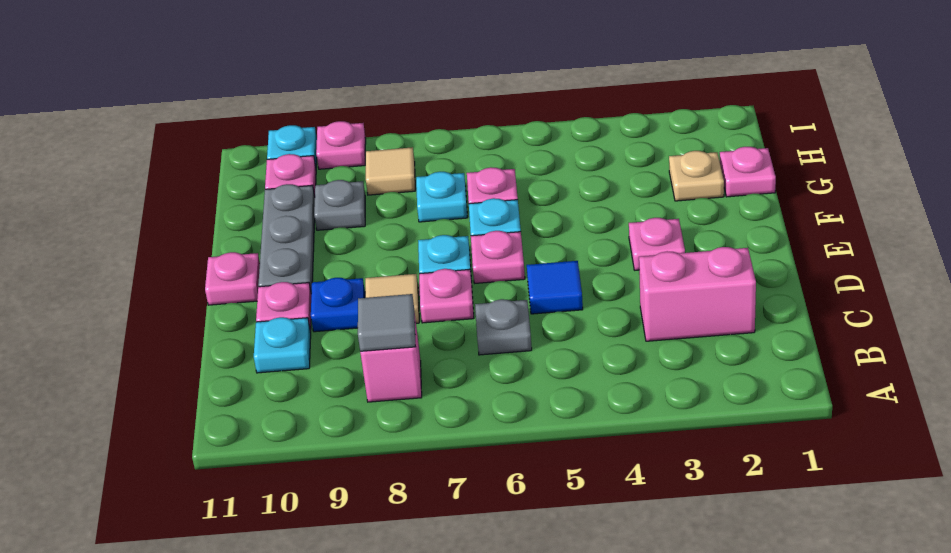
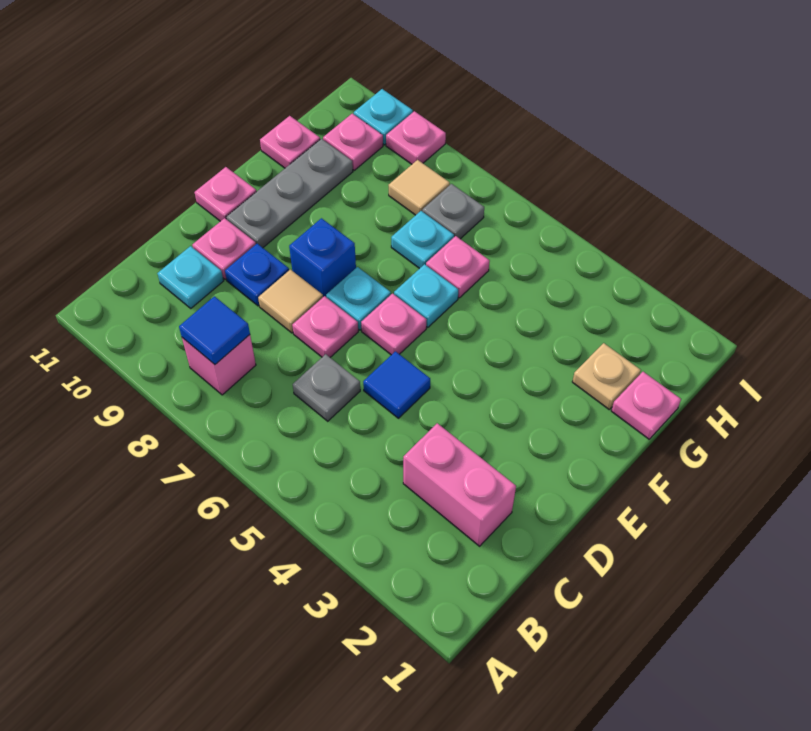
grey tile B8 level 2 -> blue tile B8 level 2
pink plate E3 level 1 -> pink plate G11 level 1
none -> blue brick E8 level 1
grey plate G9 level 1 -> grey plate H7 level 1

